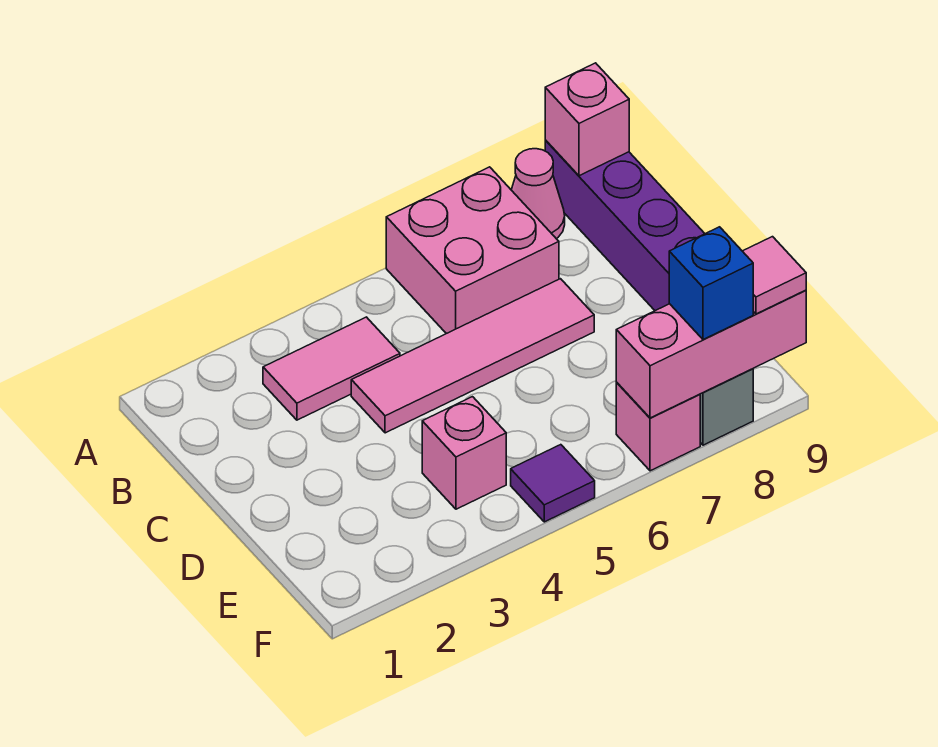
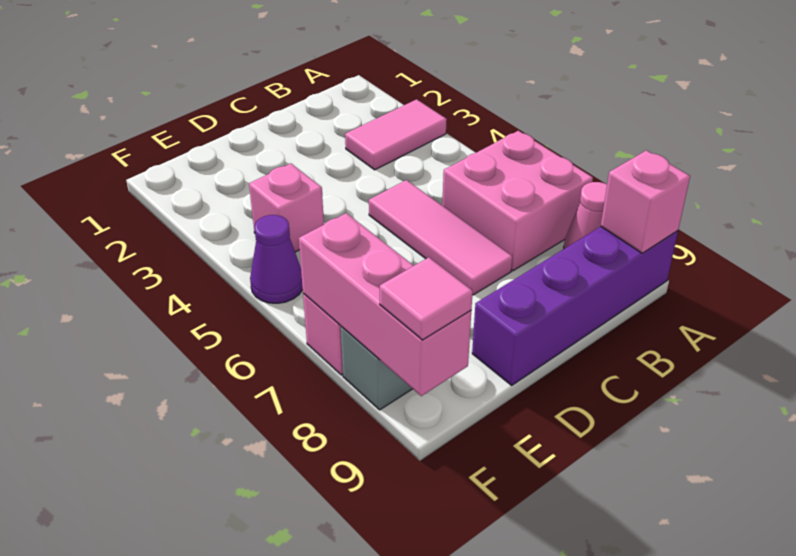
pink tile B3:B4 level 1 -> pink tile A3:B3 level 1
pink tile C4:C7 level 1 -> pink tile C5:C7 level 1
purple tile F5 level 1 -> purple cone F5 level 1
blue brick F8 level 3 -> none

